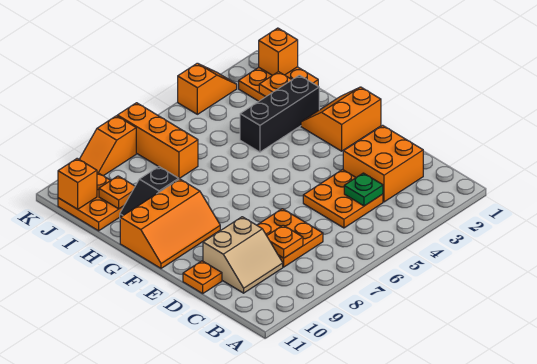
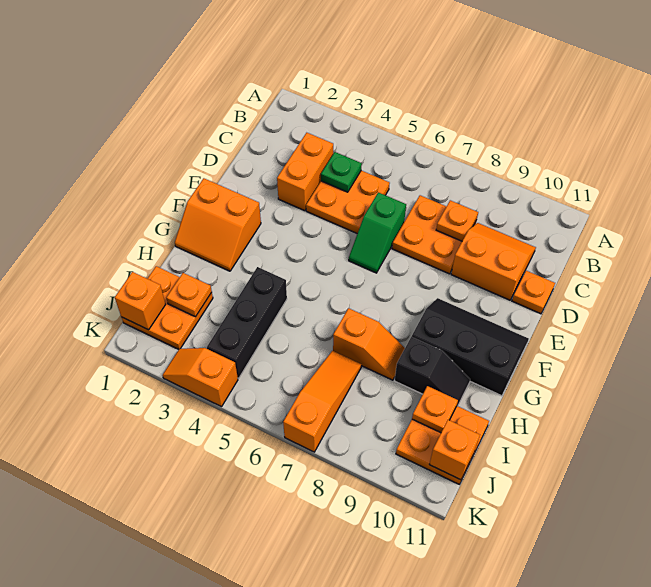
orange brick C2:D3 level 1 -> orange brick C3:D3 level 1
tan slope C9:D10 level 1 top D -> orange slope C9:D10 level 1 top D
none -> green slope D6:E6 level 1 top D
orange slope F9:G11 level 1 top G -> black slope F9:G11 level 1 top G
black brick H2:H4 level 1 -> black brick H4:J4 level 1
orange brick I7:K7 level 1 -> orange slope I7:K7 level 1 top K
orange slope K8:K9 level 1 top 8 -> orange slope H7:H8 level 1 top 7

